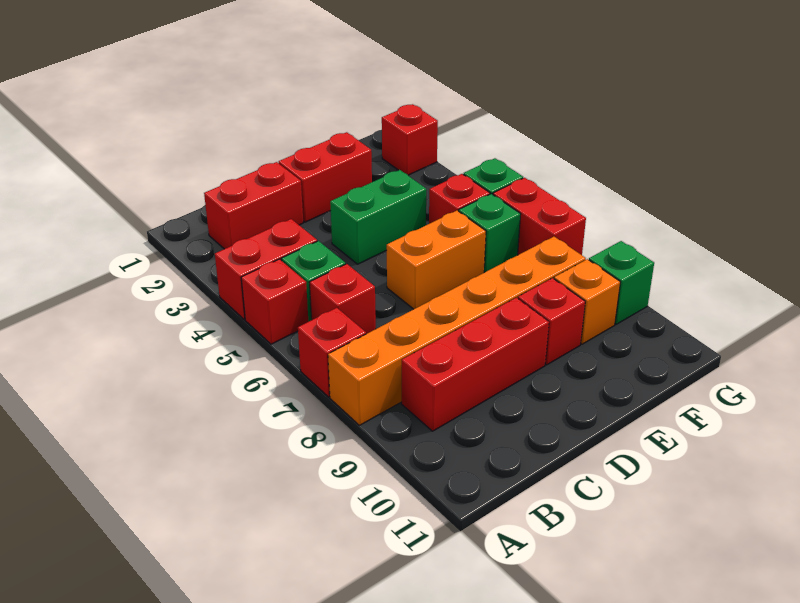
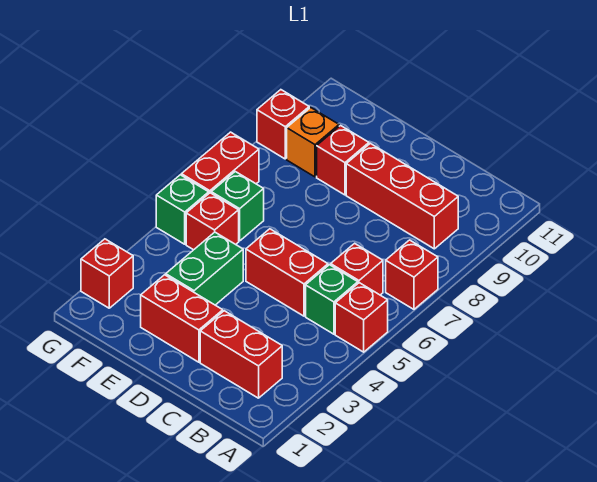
red brick A4:B4 level 1 -> red brick C5:D5 level 1
orange brick A8:F8 level 1 -> none
green brick D4:E4 level 1 -> green brick E3:E4 level 1
orange brick D6:E6 level 1 -> none
green brick G9 level 1 -> red brick G9 level 1

